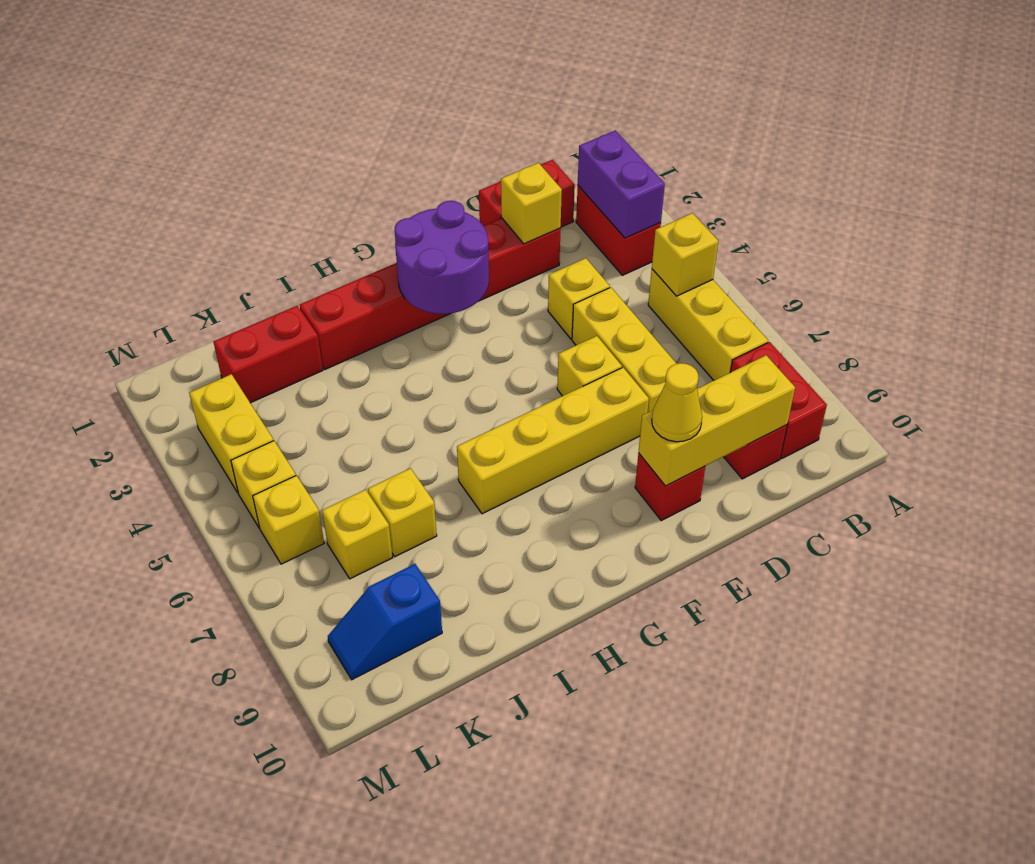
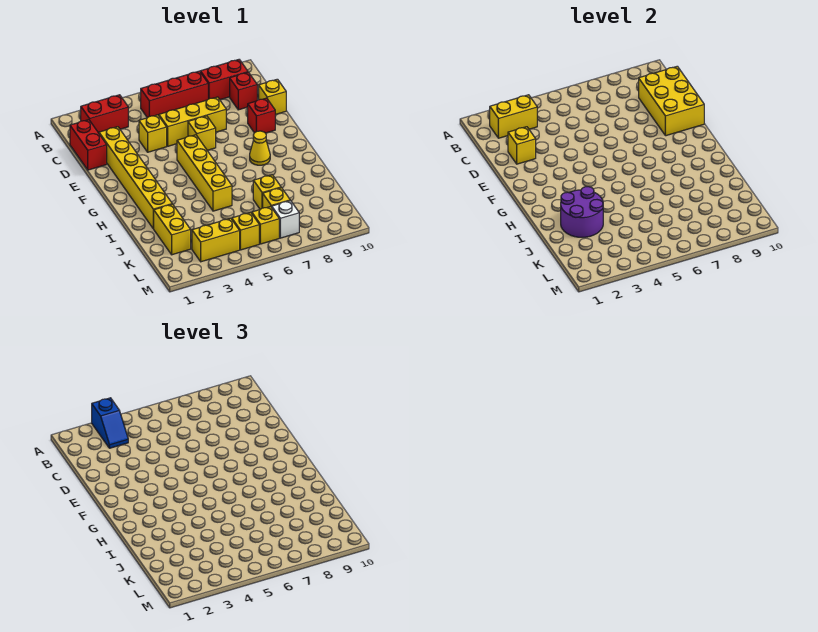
purple brick B2:B3 level 2 -> yellow brick B2:B3 level 2
yellow brick B5:B7 level 1 -> red brick B5:B7 level 1
yellow brick B5 level 2 -> yellow brick D10 level 1
yellow brick C9:E9 level 2 -> yellow brick C9:E10 level 2
red brick D2:I2 level 1 -> yellow brick D2:I2 level 1
yellow brick E7:H7 level 1 -> yellow brick F5:I5 level 1
yellow cone E9 level 3 -> yellow cone G8 level 1
purple round brick F2:G3 level 2 -> purple round brick I2:J3 level 2
red brick J2:K2 level 1 -> yellow brick J2:K2 level 1
blue slope K9:L9 level 1 top K -> blue slope A3:B3 level 3 top A
none -> white brick L7 level 1

